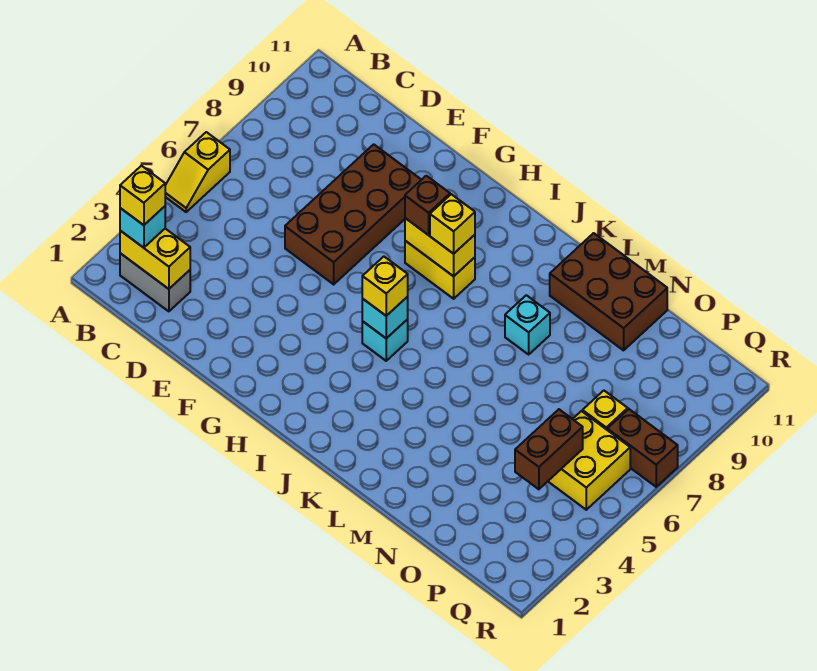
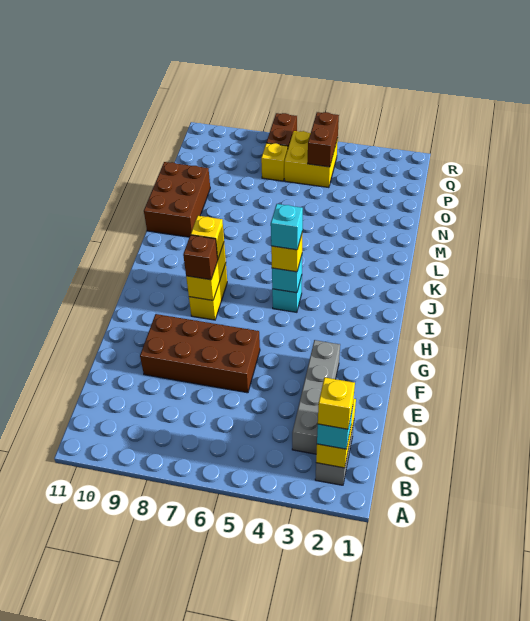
yellow slope A5:A6 level 1 top 6 -> none
none -> grey brick C3:F3 level 1
cyan brick L8 level 1 -> cyan brick I5 level 4
brown brick P4:P5 level 2 -> brown brick P5:Q5 level 2

